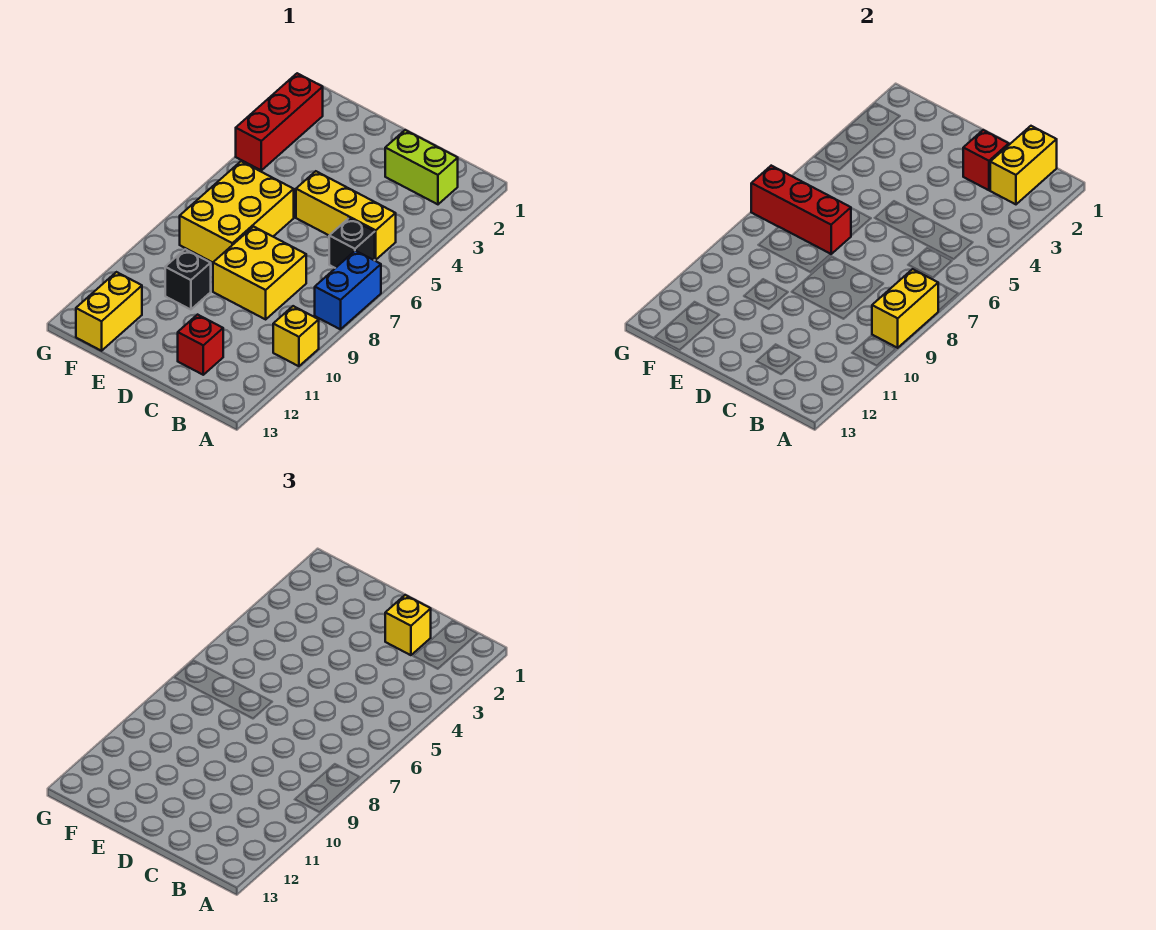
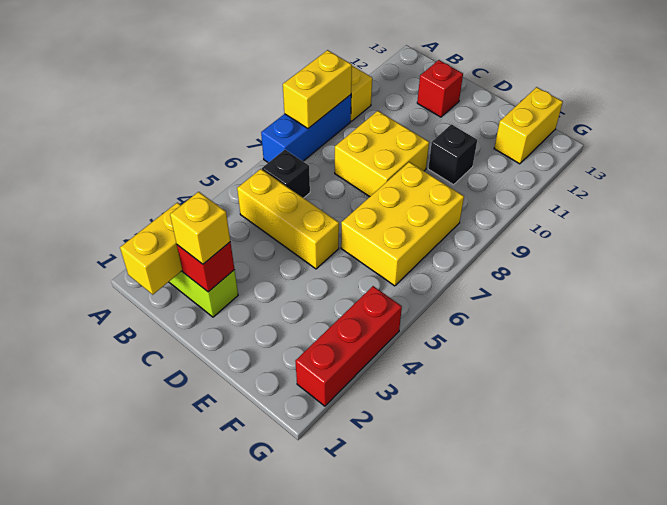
blue brick A7:A8 level 1 -> blue brick A7:A9 level 1
red brick E7:G7 level 2 -> none

